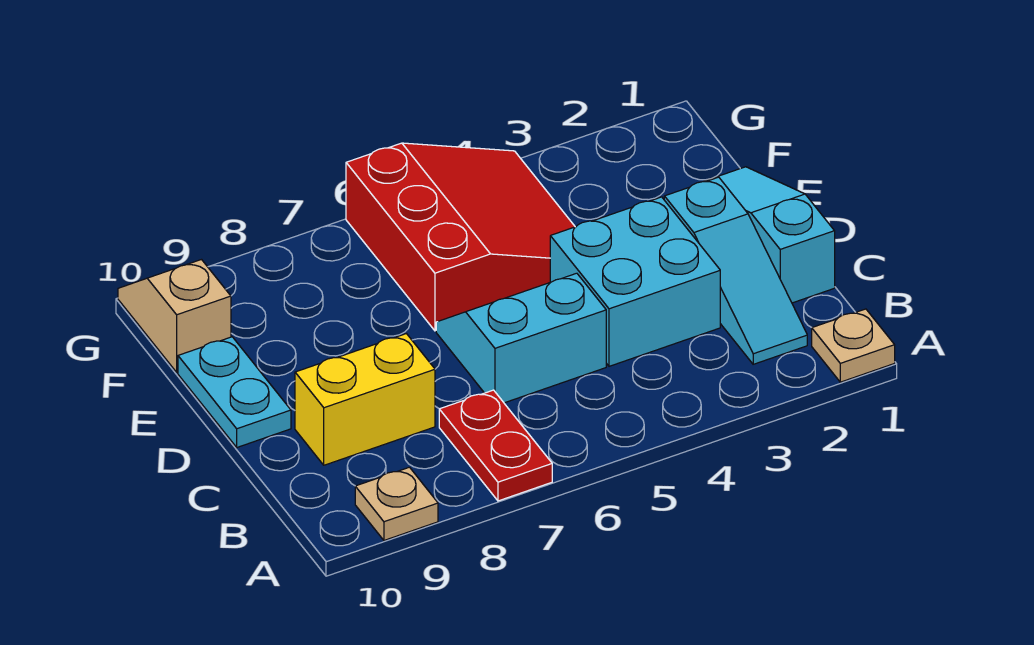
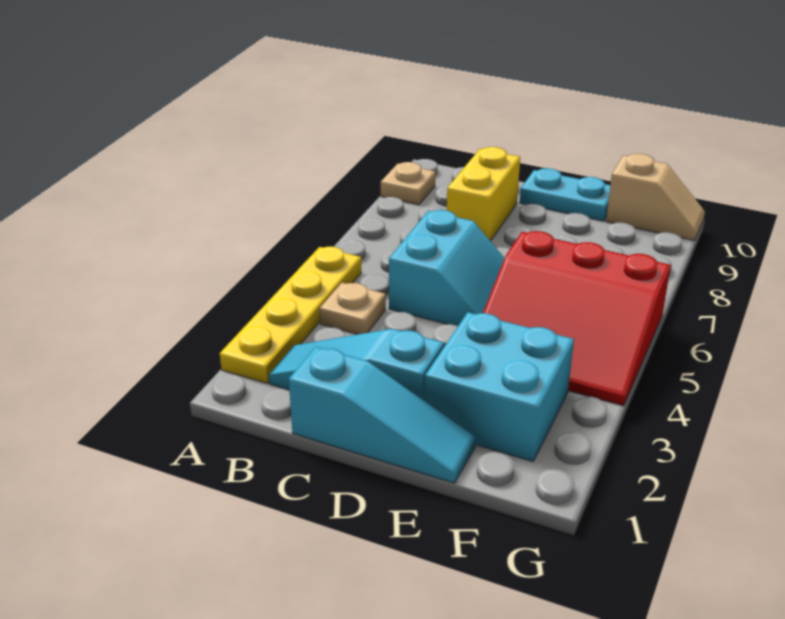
tan plate A1 level 1 -> tan plate B4 level 1
none -> yellow plate A2:A5 level 1
red plate A7:B7 level 1 -> none
cyan brick C3:D4 level 1 -> cyan brick E2:F3 level 1

